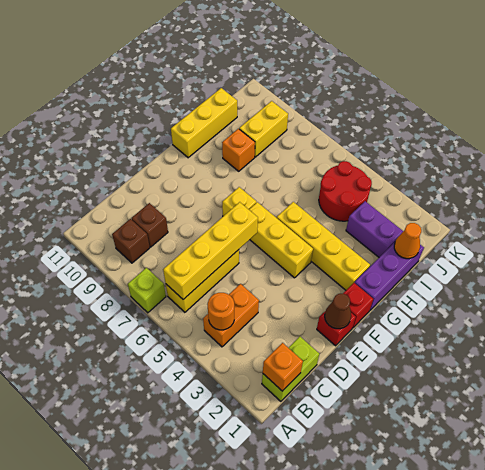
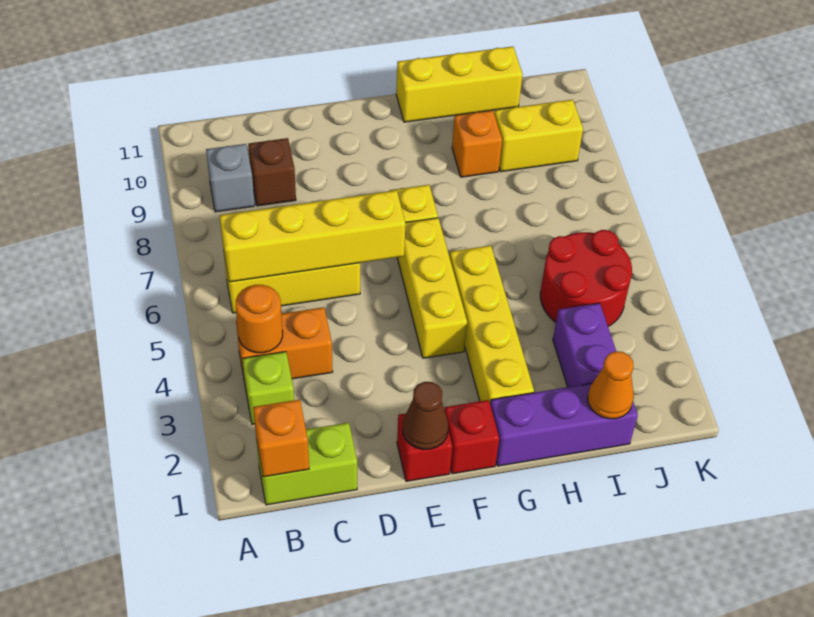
lime brick A7 level 1 -> lime brick B3 level 1
brown brick B9 level 1 -> grey brick B9 level 1

